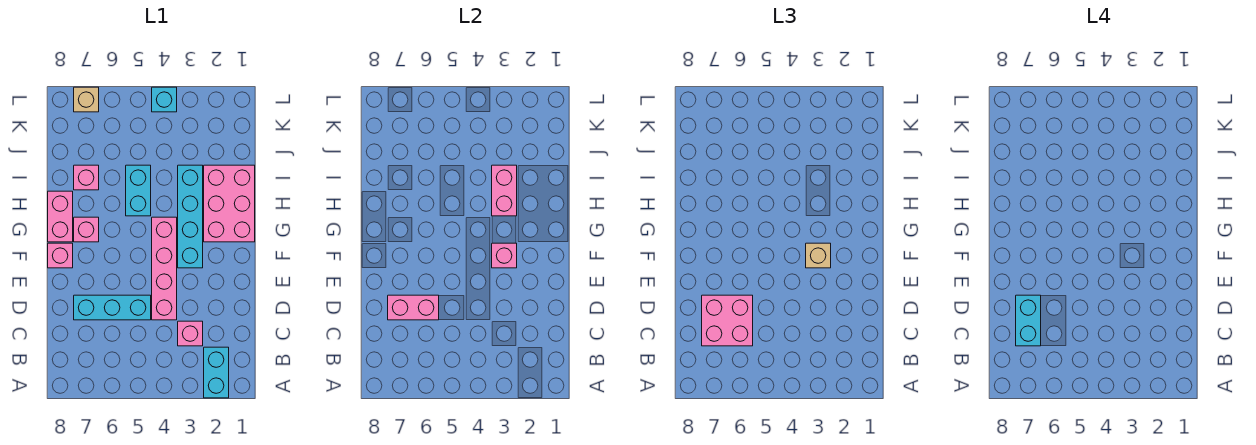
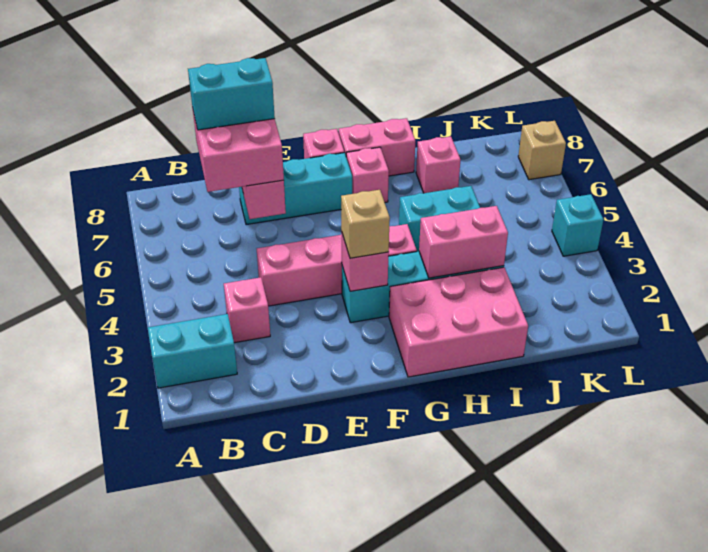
cyan brick D5:D7 level 1 -> cyan brick D7:F7 level 1

